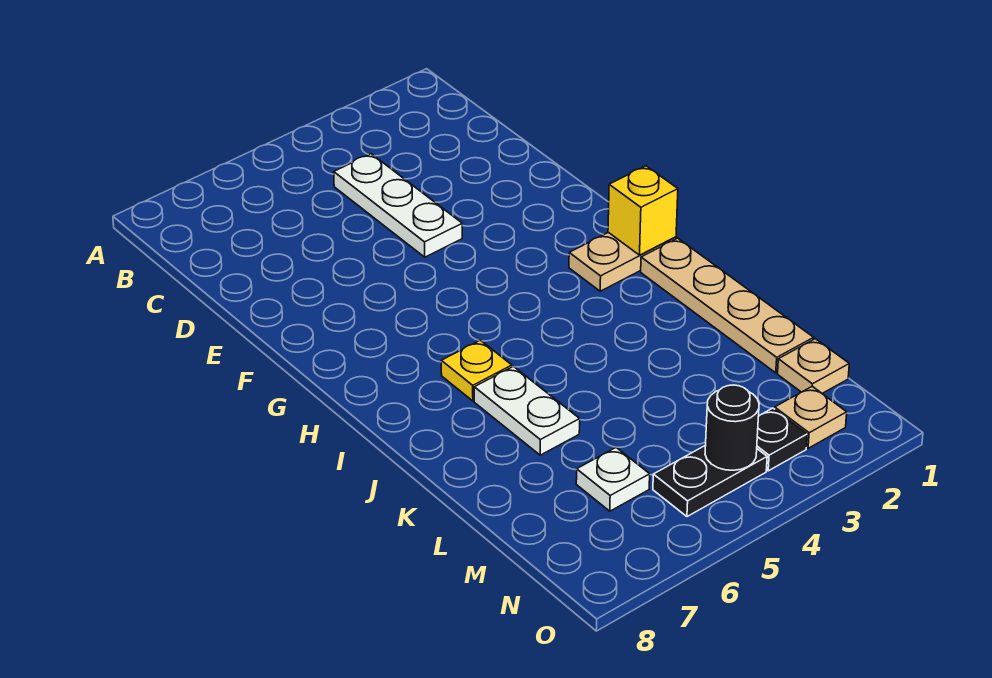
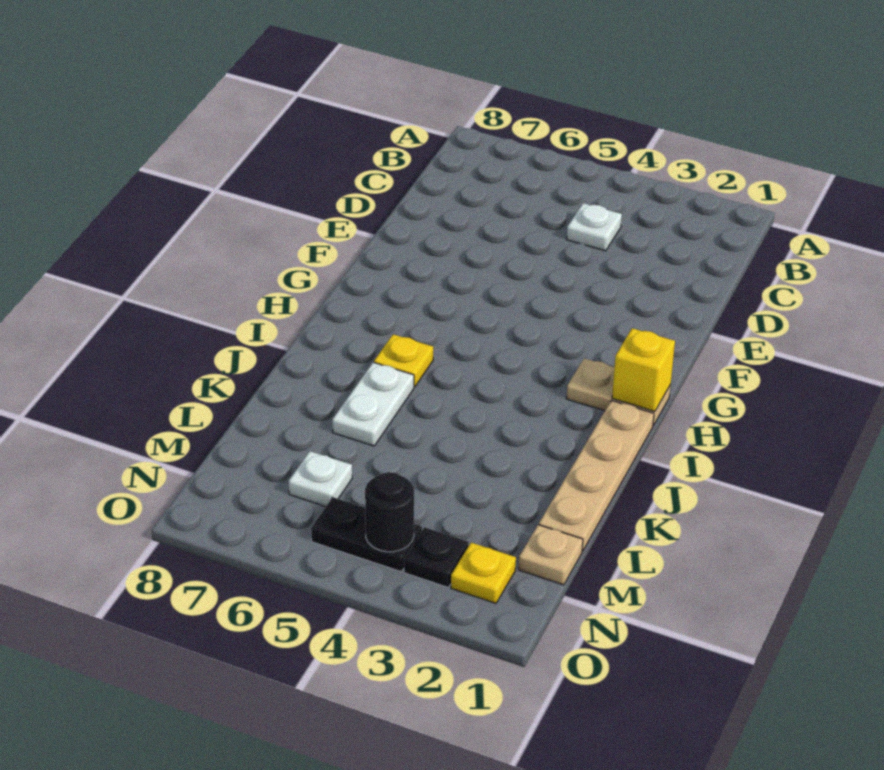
white plate C4:E4 level 1 -> white plate C4 level 1
tan plate N2 level 1 -> yellow plate N2 level 1

